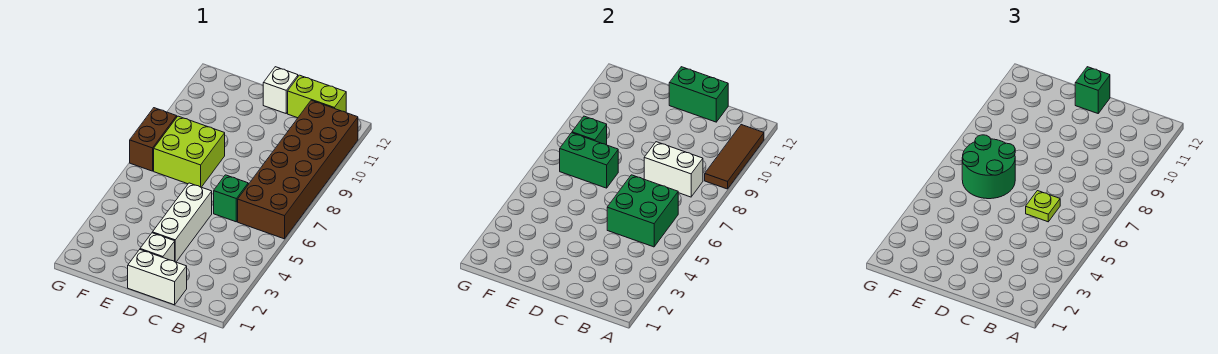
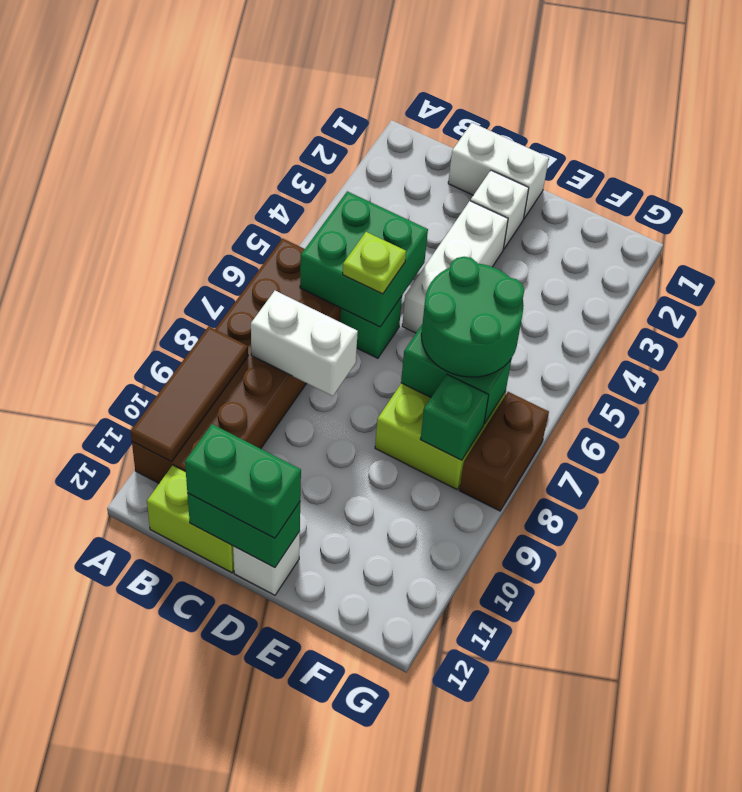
green brick D12 level 3 -> green brick C12:D12 level 3

